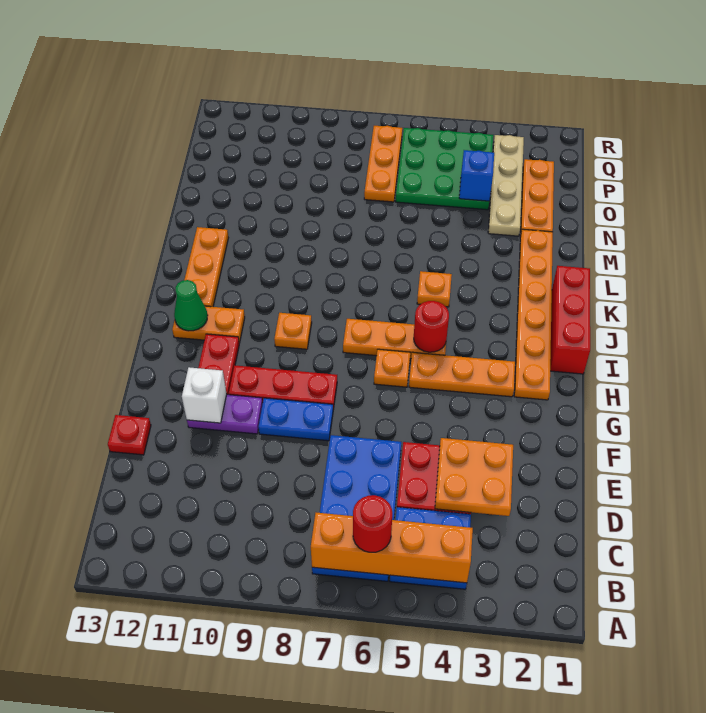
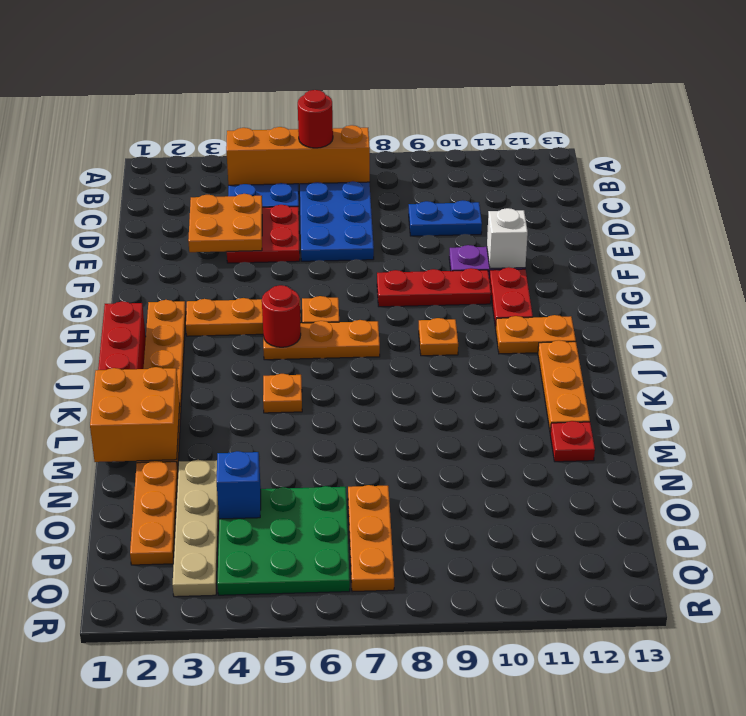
red plate E13 level 1 -> red plate M12 level 1
blue plate F8:F9 level 1 -> blue plate D9:D10 level 1
green cone I12 level 2 -> none
none -> orange brick L1:M2 level 2

